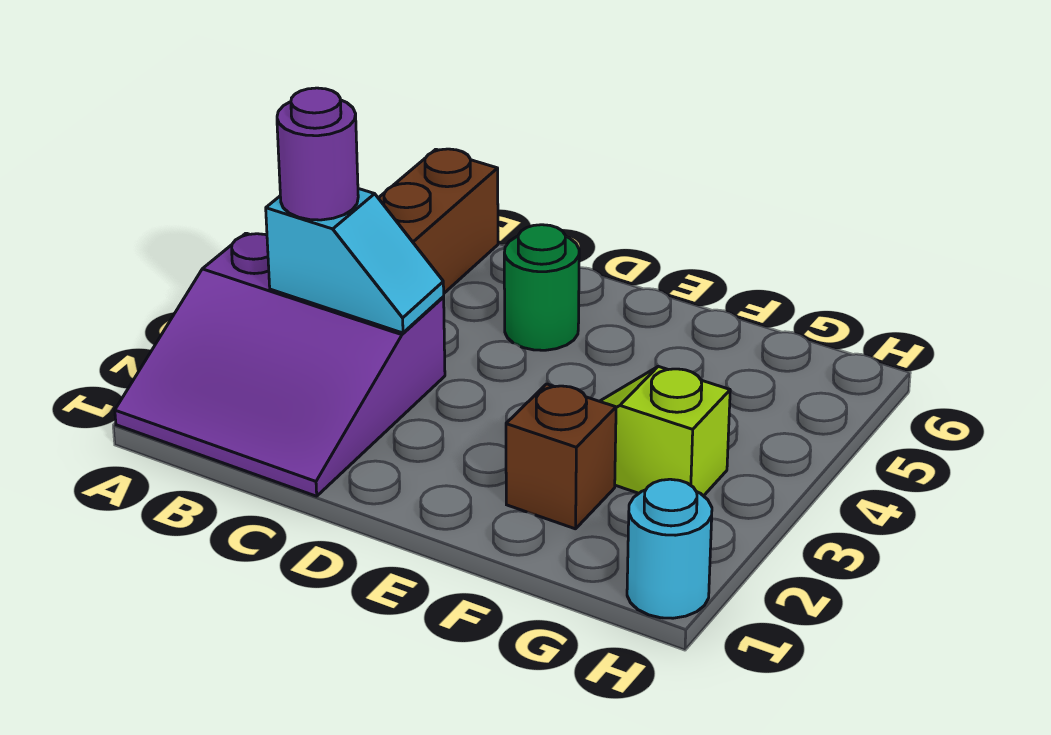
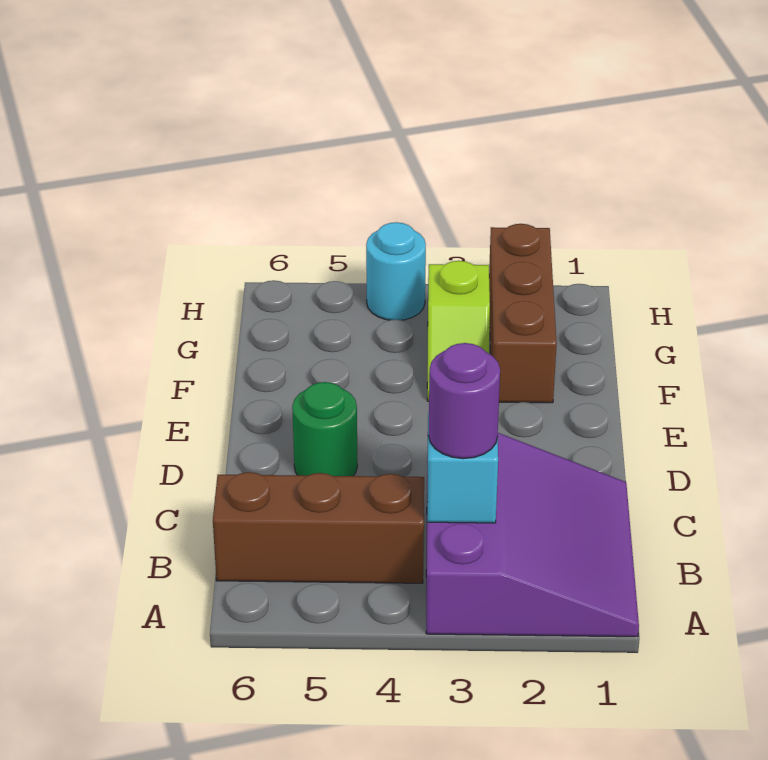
brown brick F2 level 1 -> brown brick F2:H2 level 1
cyan round brick H1 level 1 -> cyan round brick H4 level 1

